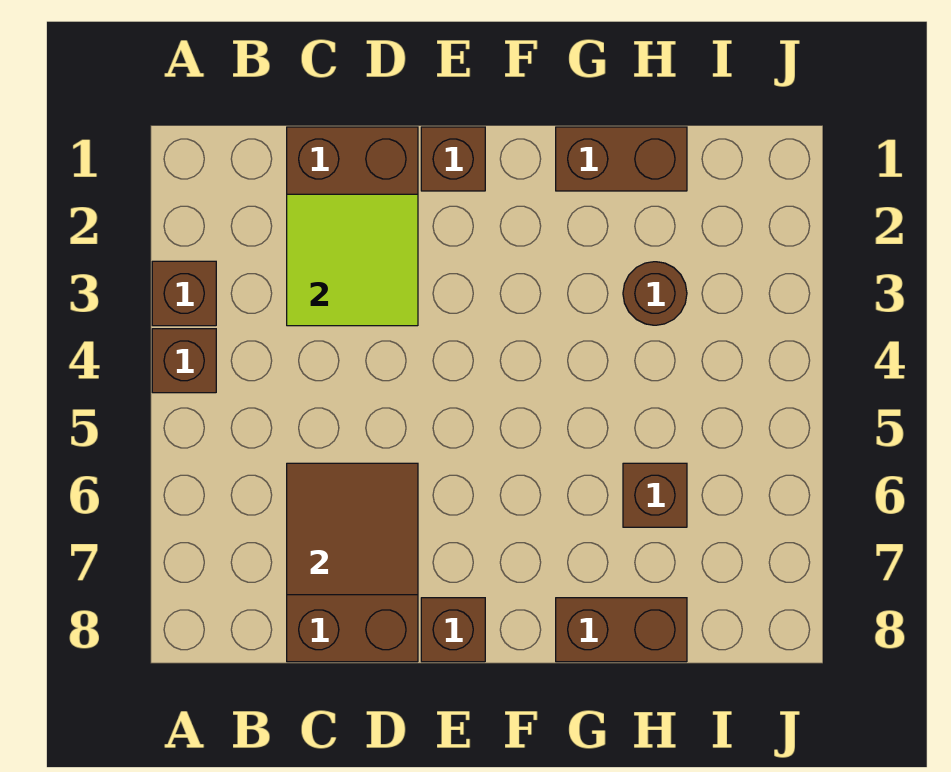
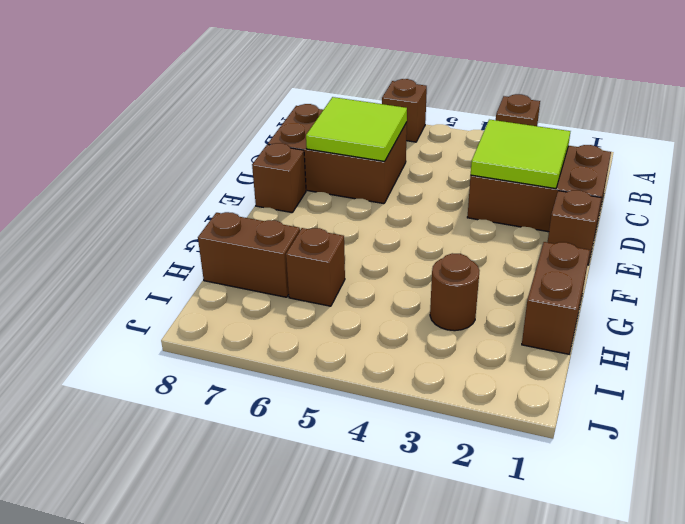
brown brick A4 level 1 -> brown brick A6 level 1
brown tile C6:D7 level 2 -> lime tile C6:D7 level 2
brown brick G8:H8 level 1 -> brown brick H7:H8 level 1

